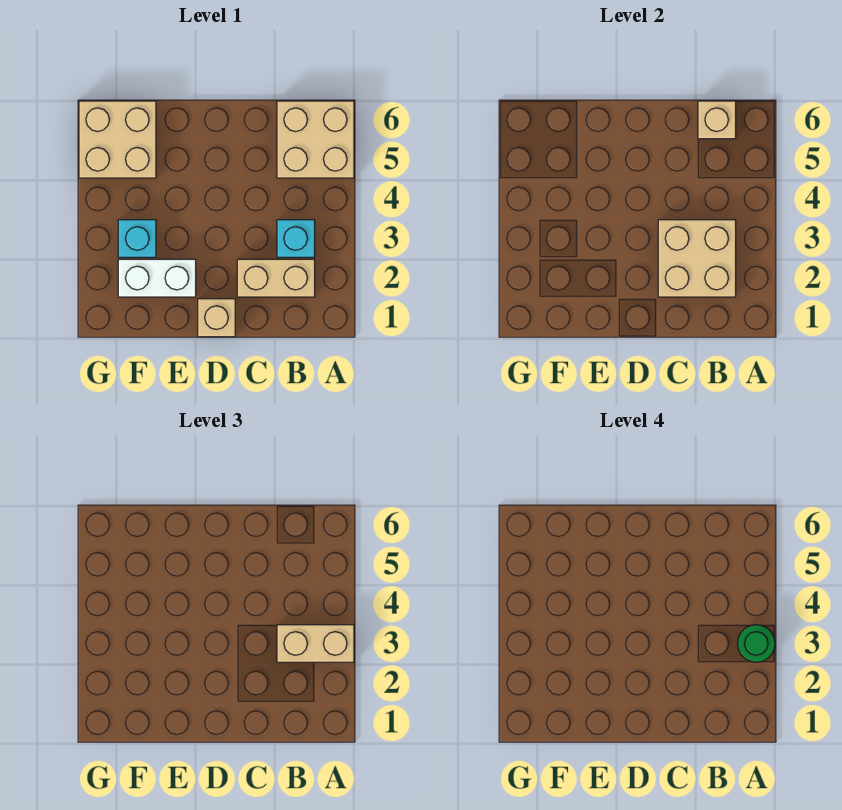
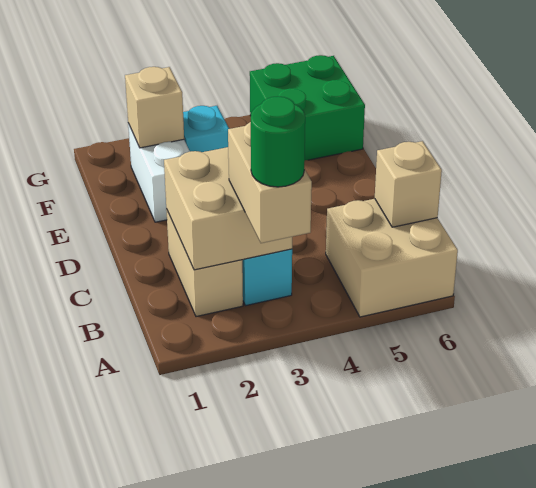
tan brick D1 level 1 -> tan brick F2 level 2
tan brick F5:G6 level 1 -> green brick F5:G6 level 1

